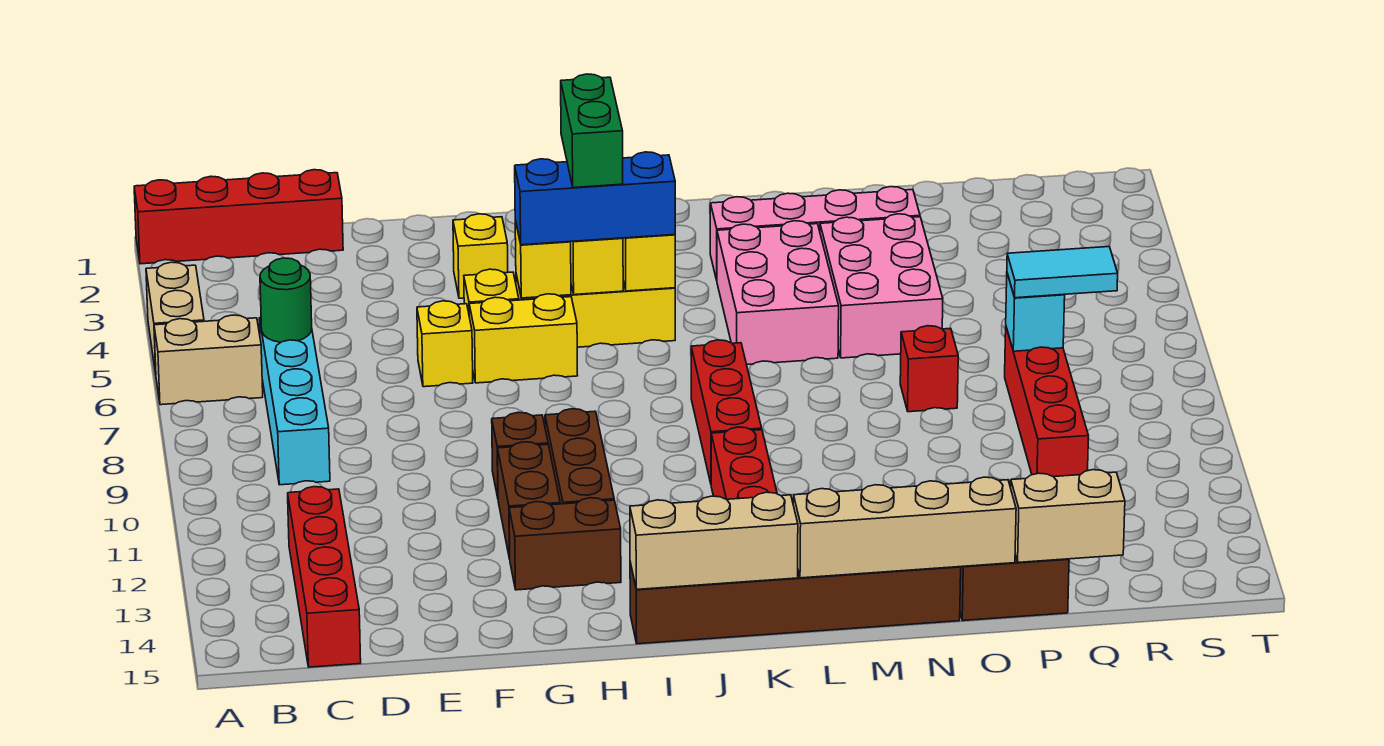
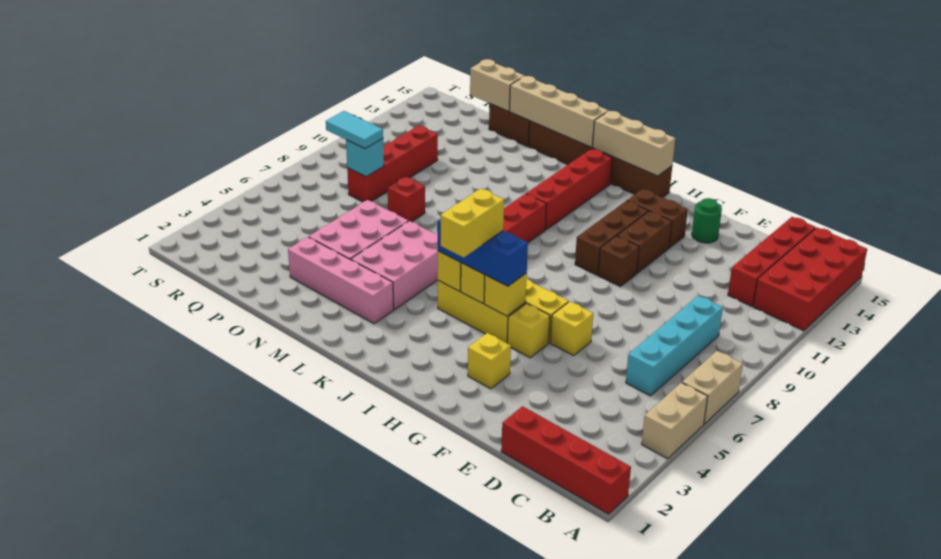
tan brick A6:B6 level 1 -> tan brick A6:A7 level 1
none -> red brick A12:B15 level 1
green round brick C6 level 2 -> green round brick F14 level 1
green brick I4:I5 level 4 -> yellow brick I4:I5 level 4

